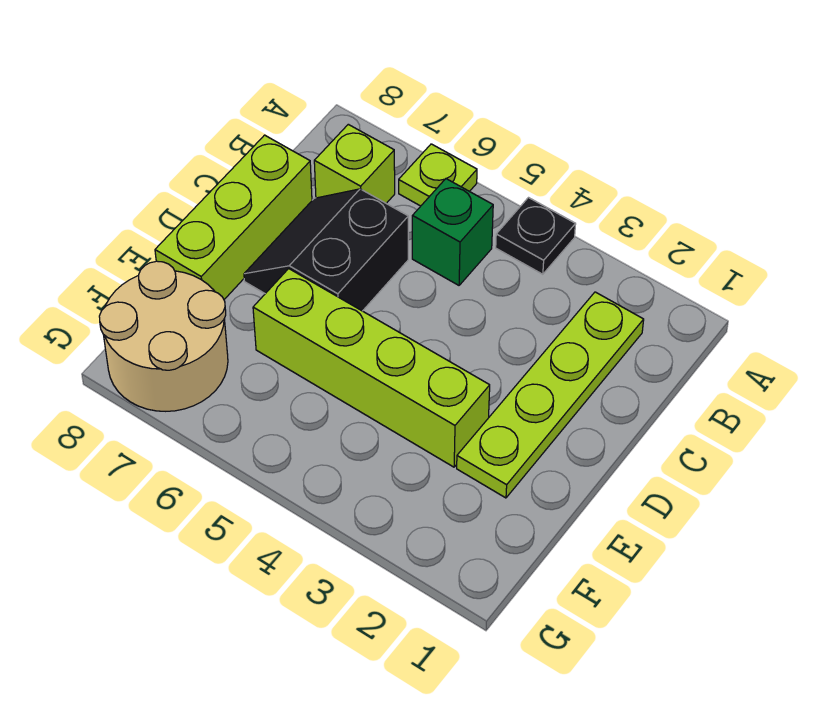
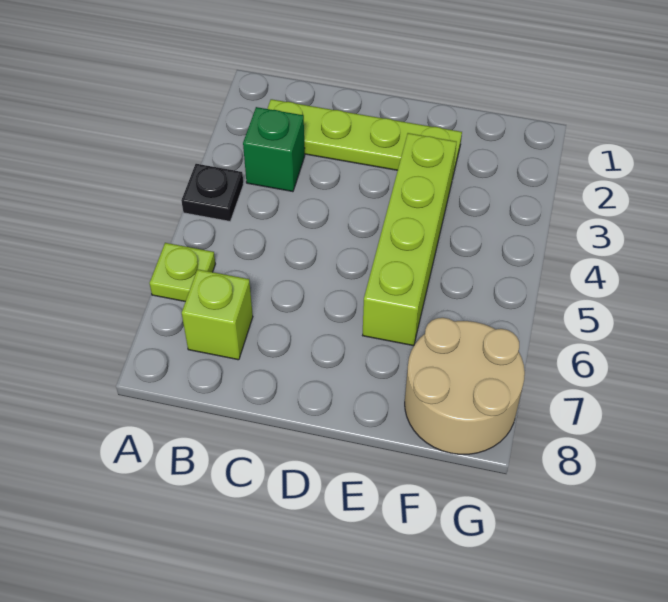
green brick B5 level 1 -> green brick B3 level 1
black slope C6:D7 level 1 top 6 -> none
lime brick C8:E8 level 1 -> none

